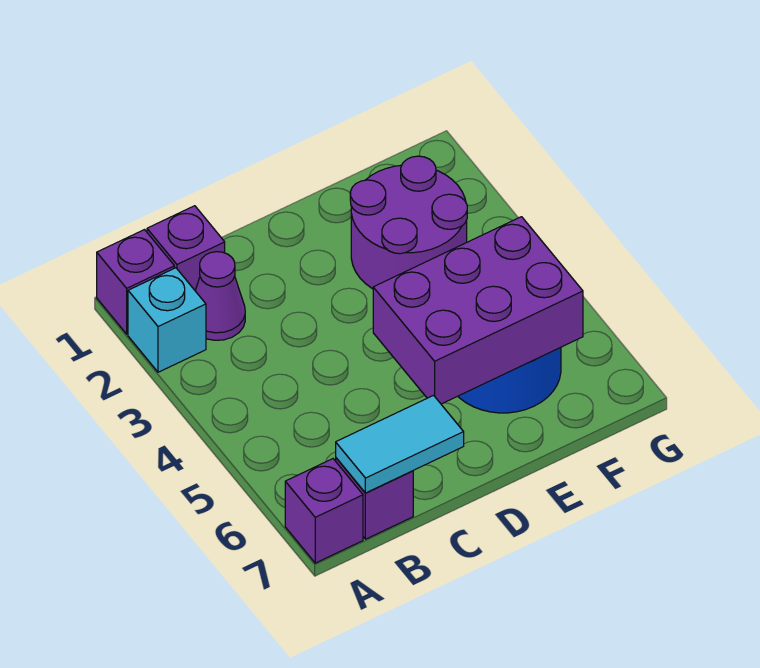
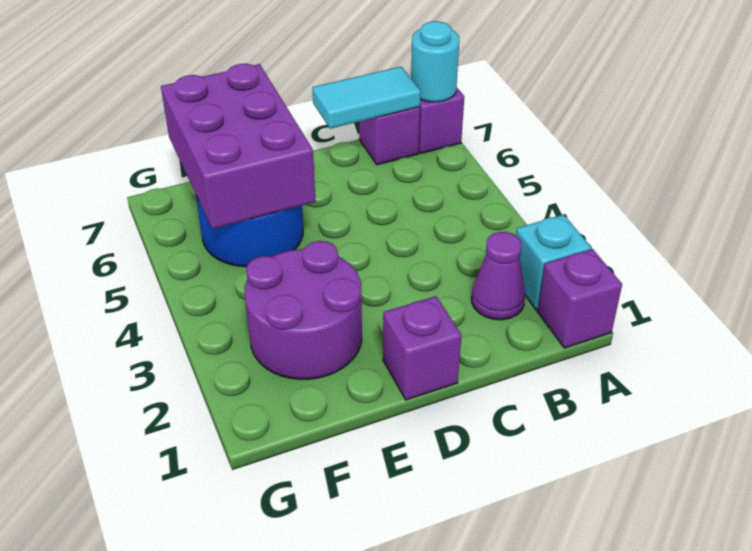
none -> cyan round brick A7 level 2
purple brick B1 level 1 -> purple brick D1 level 1
purple brick D5:F6 level 2 -> purple brick E5:F7 level 2

